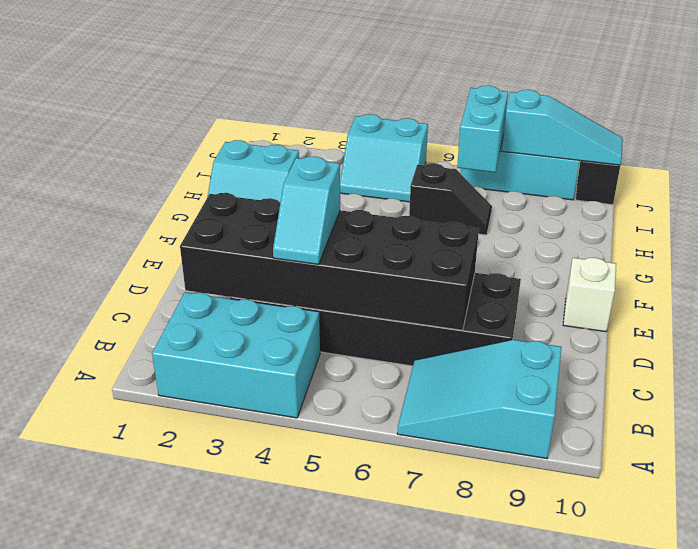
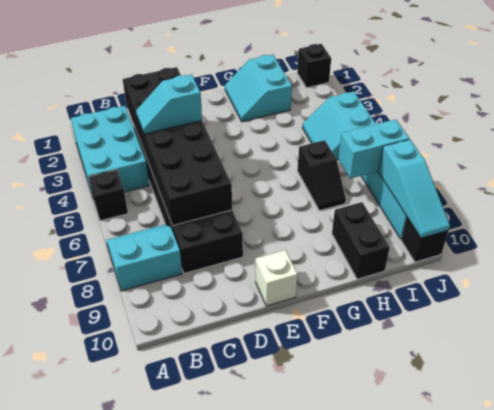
none -> black brick A5 level 1
cyan slope A7:B9 level 1 top 9 -> cyan slope A7:B8 level 1 top 8
none -> black brick H9:H10 level 1
none -> black brick J1 level 1

